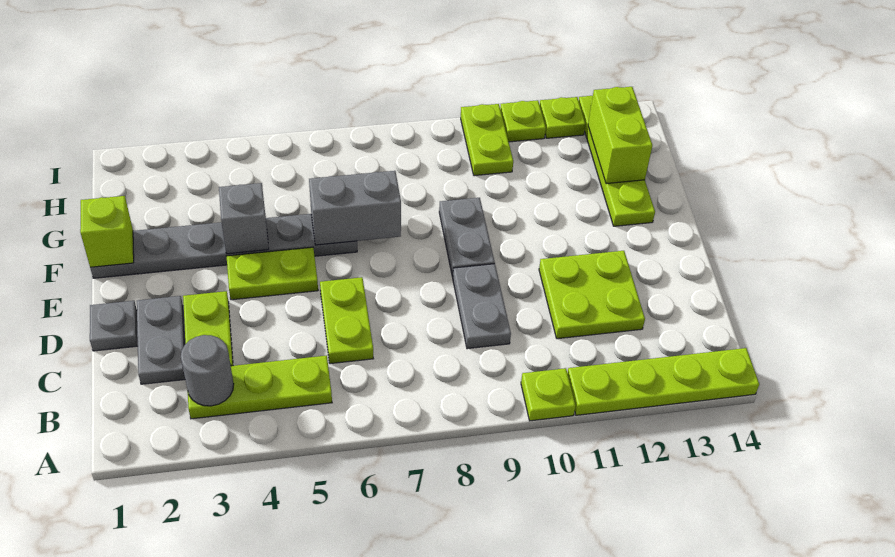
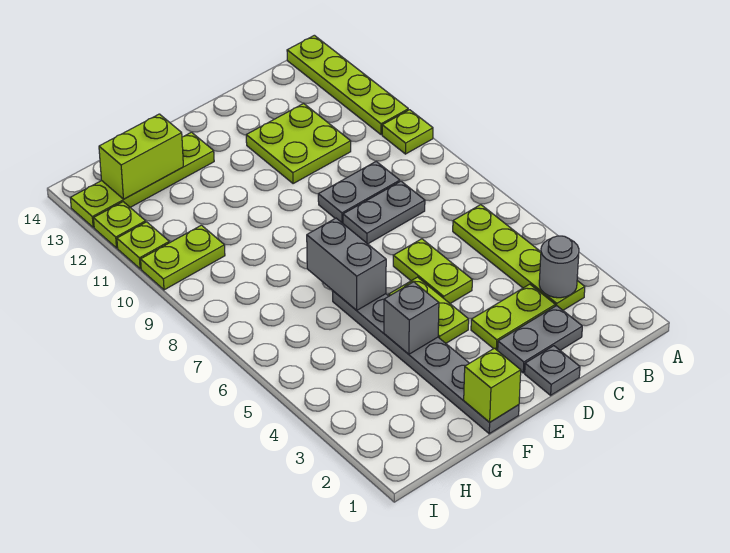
lime plate B3:B5 level 1 -> lime plate B3:B6 level 1
lime plate C6:D6 level 1 -> lime plate D5:D6 level 1
grey plate E9:F9 level 1 -> grey plate C8:D8 level 1

